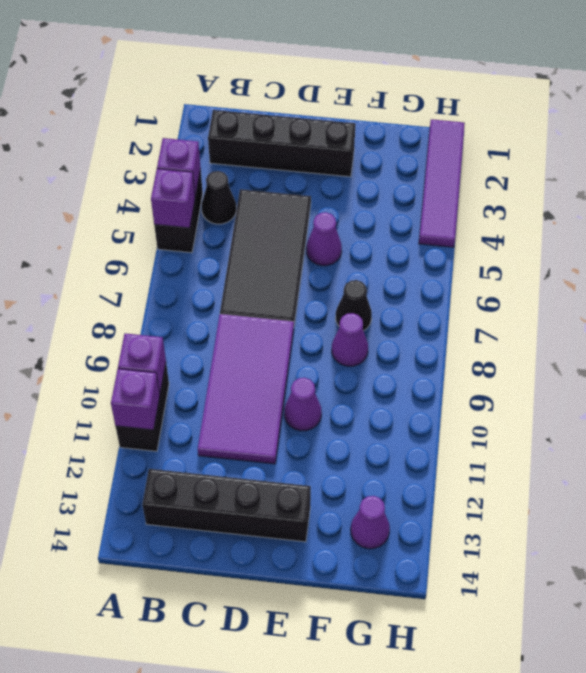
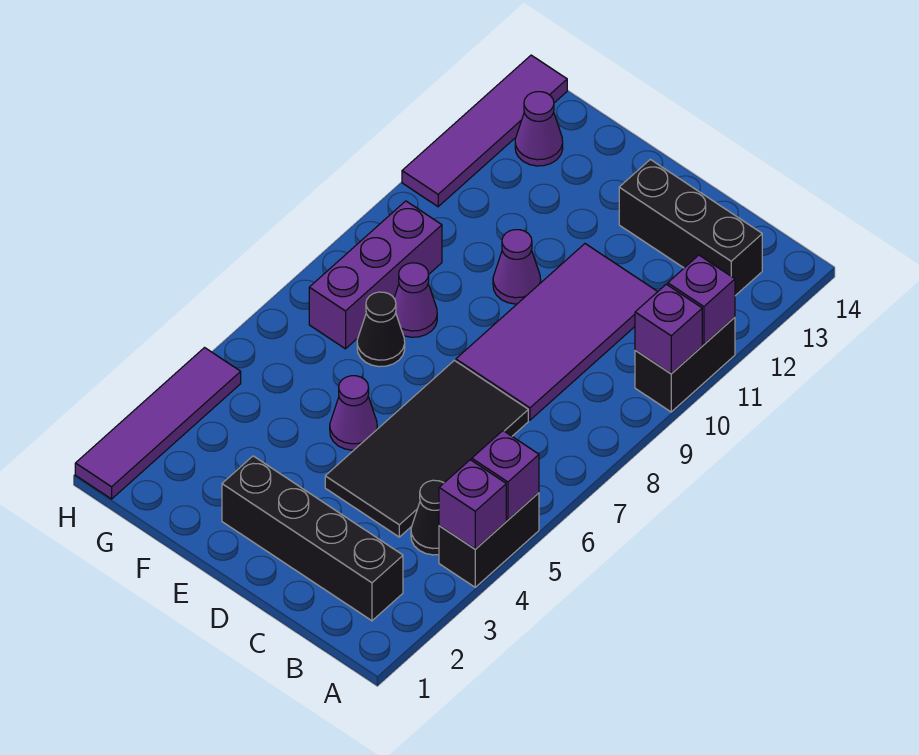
black brick B13:E13 level 1 -> black brick B13:D13 level 1
none -> purple brick G7:G9 level 1
none -> purple tile H11:H14 level 1

